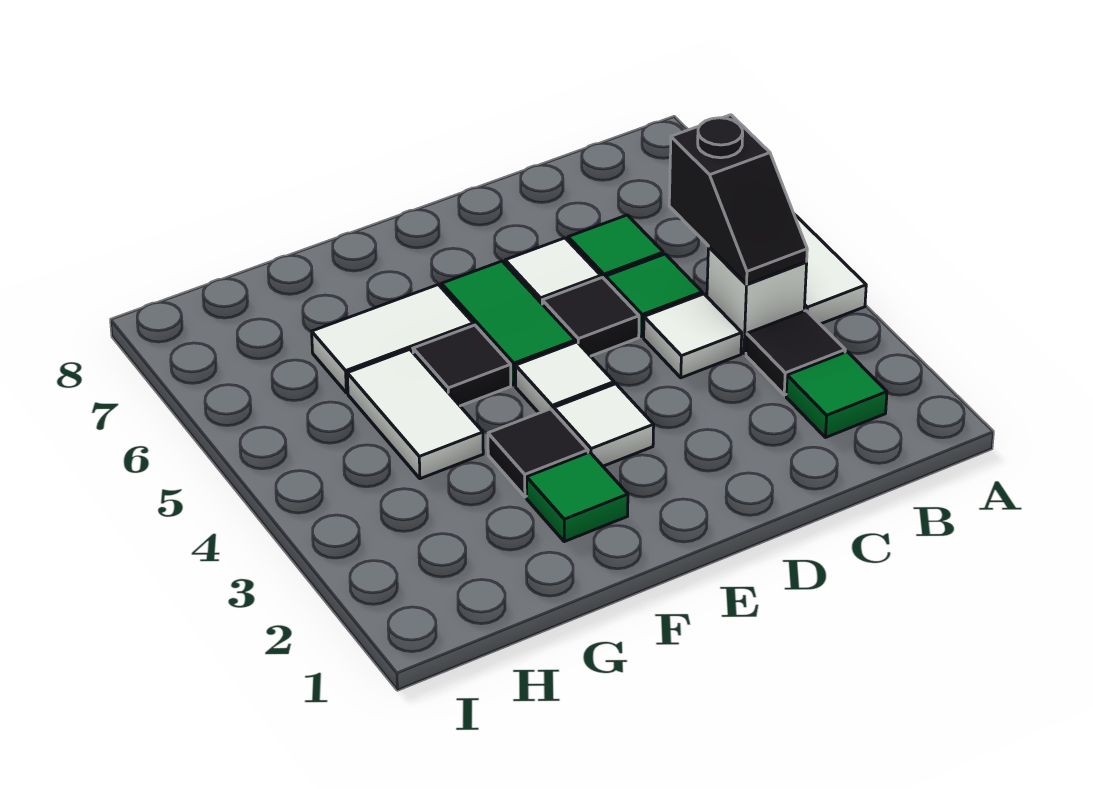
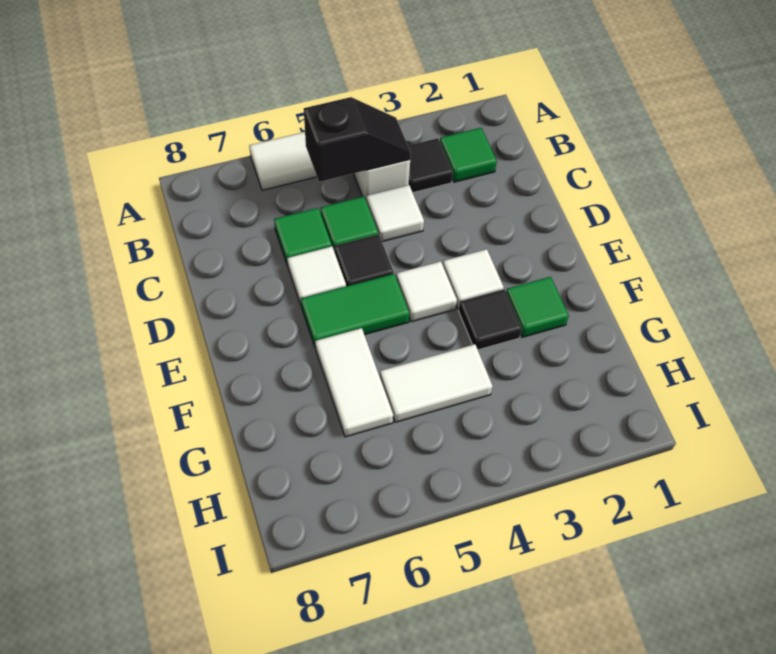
black tile F5 level 1 -> none

